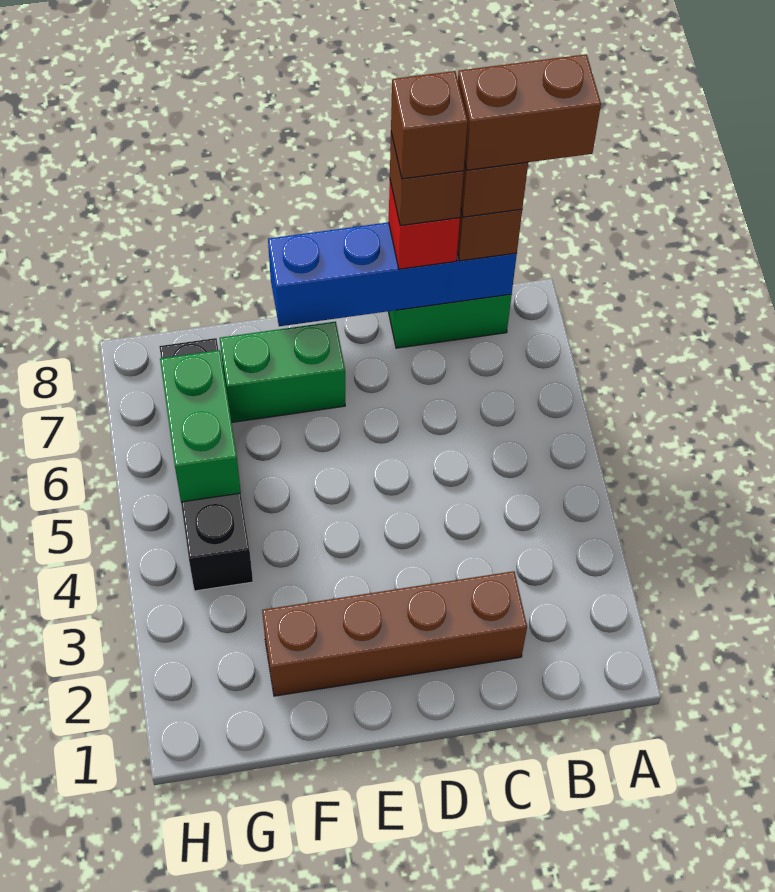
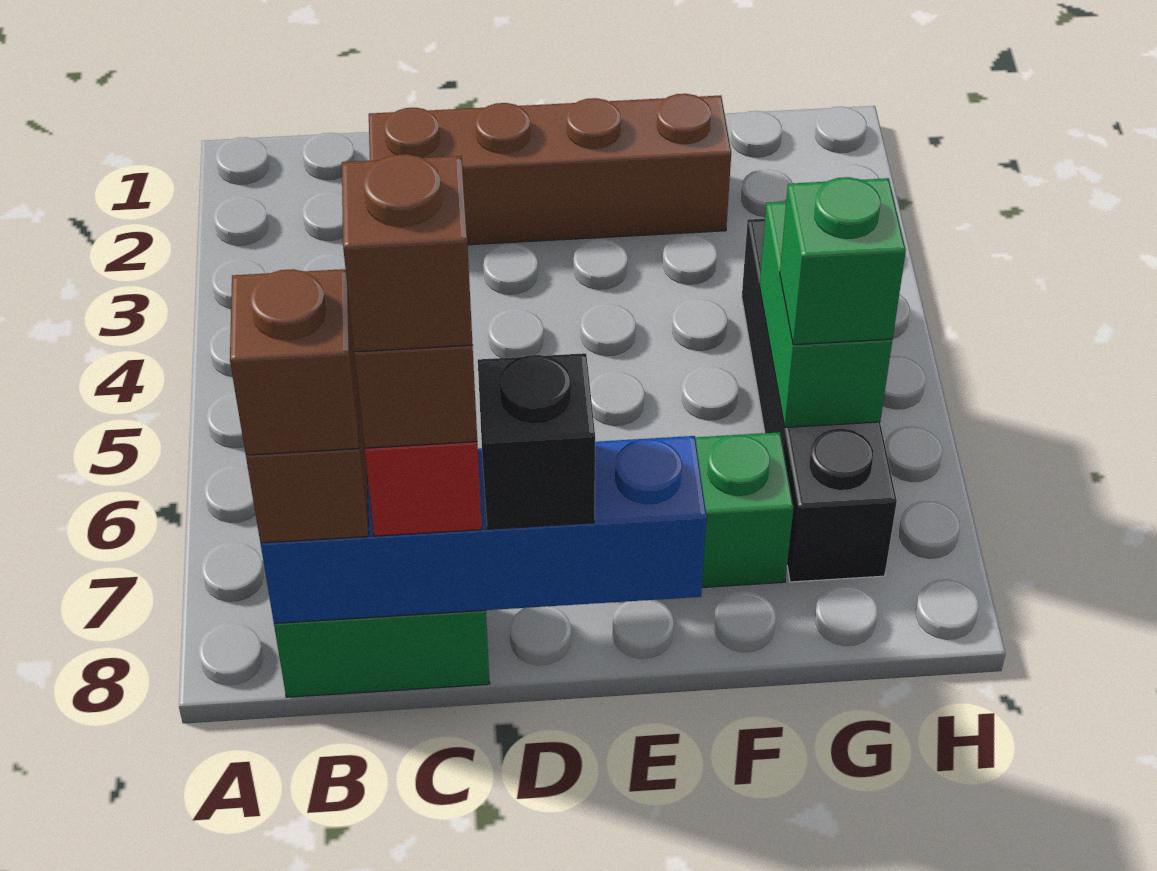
brown brick A8:B8 level 5 -> none
none -> black brick D8 level 3
none -> green brick G6 level 3

